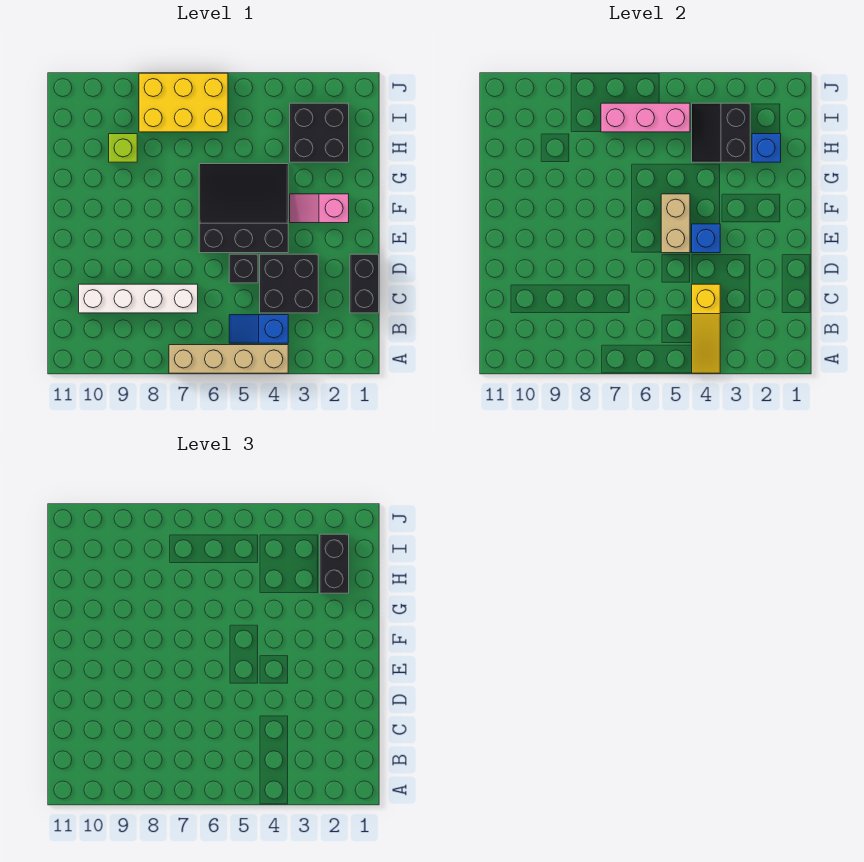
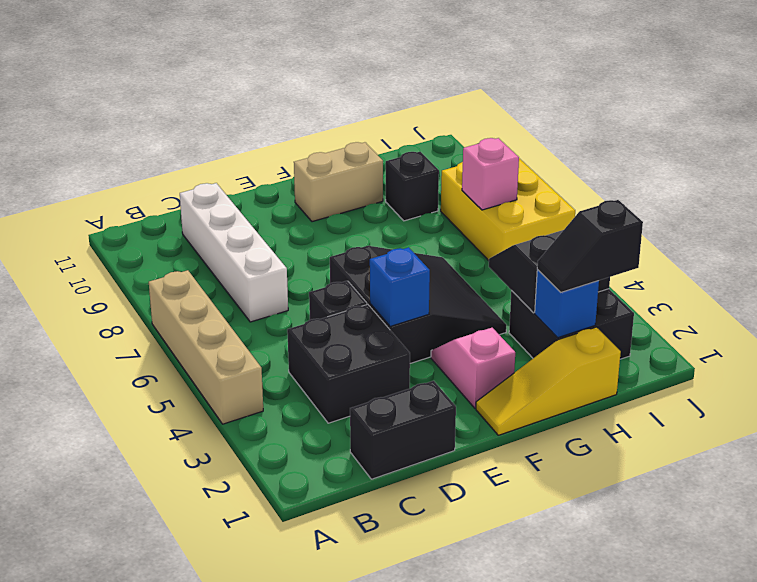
yellow slope A4:C4 level 2 top C -> yellow slope F1:H1 level 1 top H
blue slope B4:B5 level 1 top 4 -> none
tan brick E5:F5 level 2 -> tan brick F10:G10 level 1
black brick H2:I2 level 3 -> black slope H2:I2 level 3 top I
lime brick H9 level 1 -> black brick H9 level 1
pink brick I5:I7 level 2 -> pink brick I7 level 2

